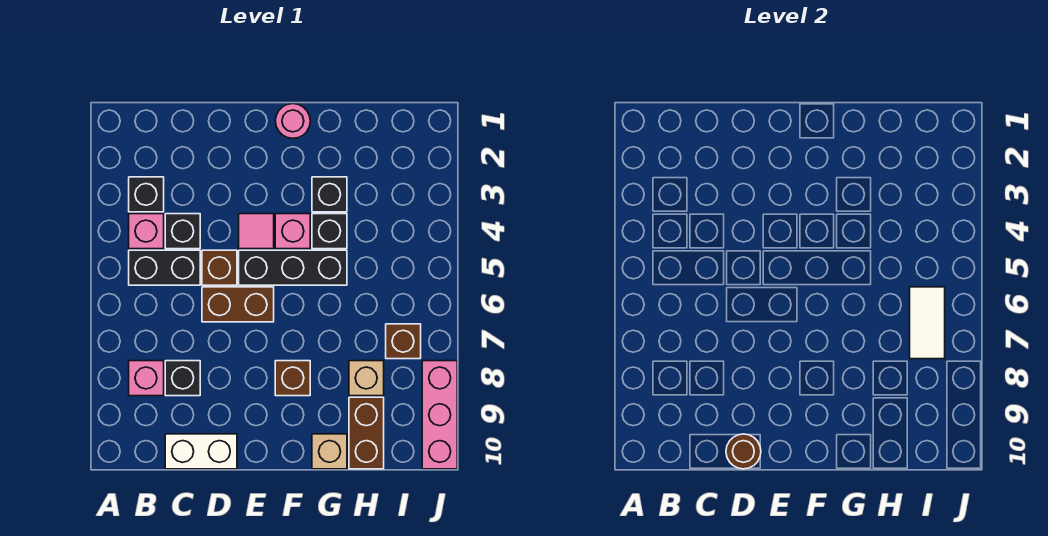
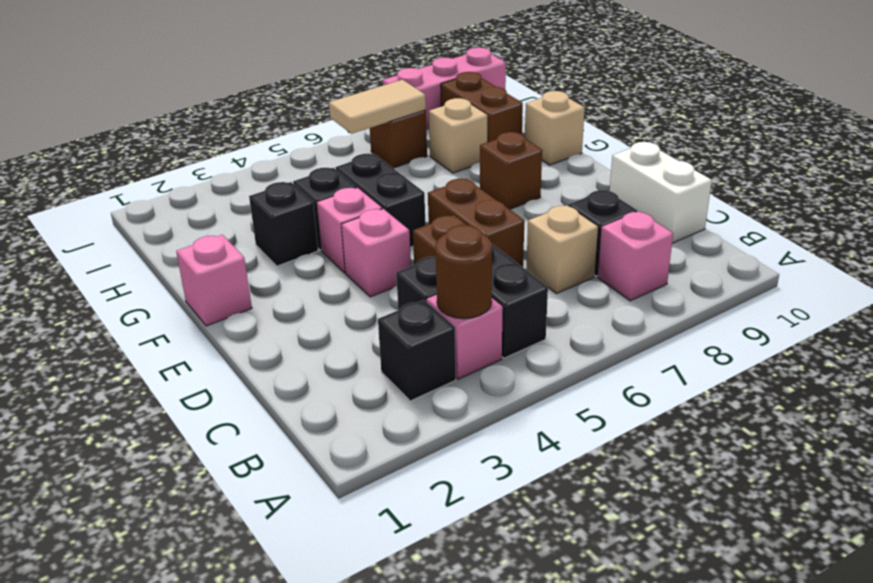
none -> tan brick C7 level 1
brown round brick D10 level 2 -> brown round brick B4 level 2
pink tile E4 level 1 -> pink brick E4 level 1
black brick E5:G5 level 1 -> black brick F5:G5 level 1
pink round brick F1 level 1 -> pink brick F1 level 1
brown brick H9:H10 level 1 -> brown brick H9:I9 level 1
white tile I6:I7 level 2 -> tan tile I6:I7 level 2

